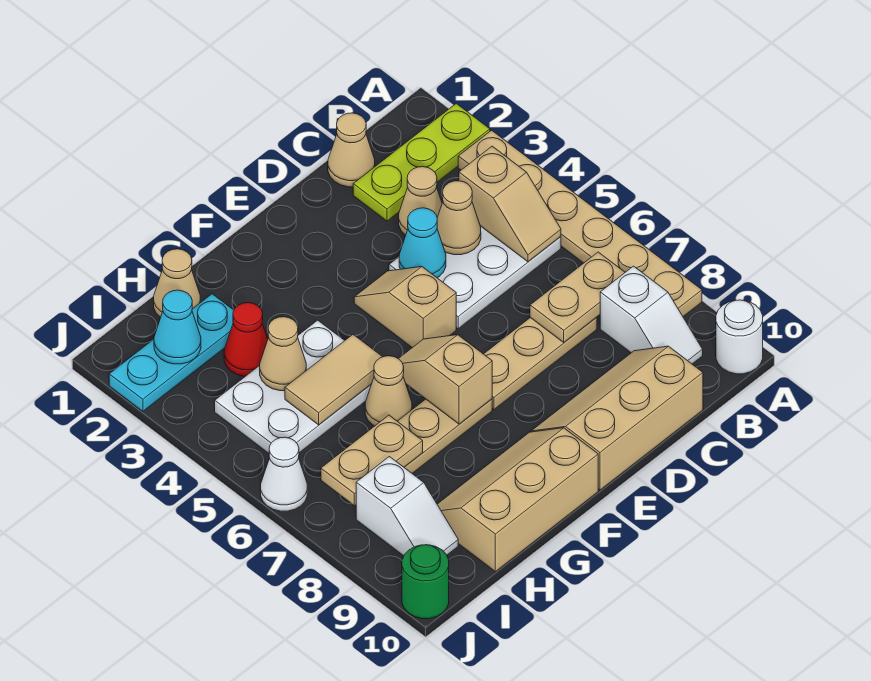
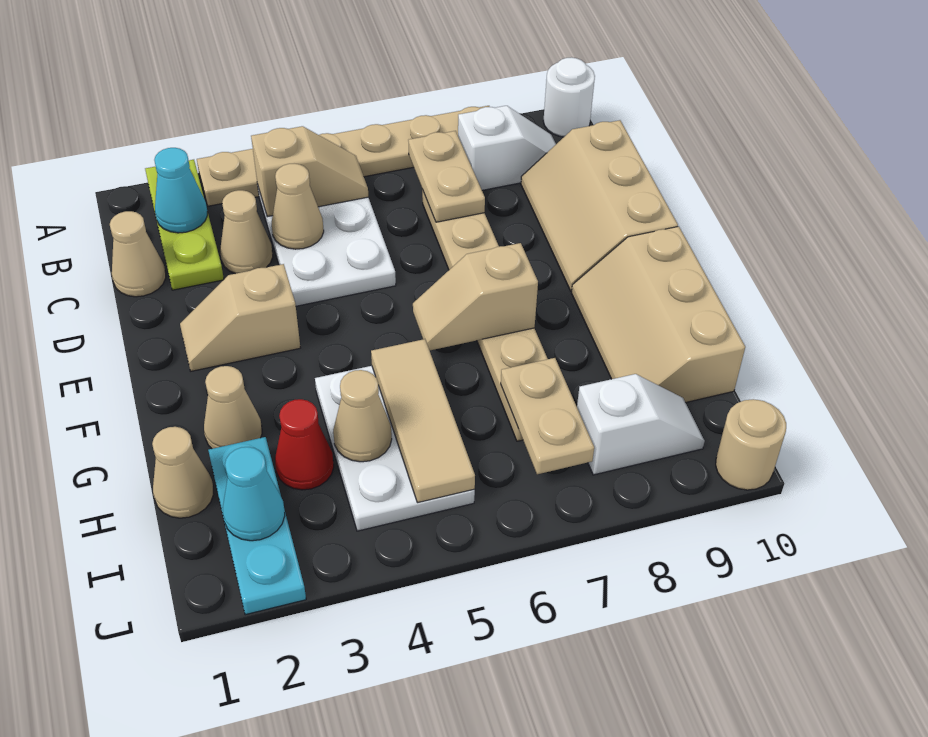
cyan cone D4 level 2 -> cyan cone B2 level 2
tan slope E4:E5 level 1 top 5 -> tan slope E2:E3 level 1 top 3
tan tile G5:H5 level 2 -> tan tile G5:I5 level 2
tan cone G6 level 1 -> tan cone G2 level 1
white cone J6 level 1 -> none
green round brick J10 level 1 -> tan round brick J10 level 1

